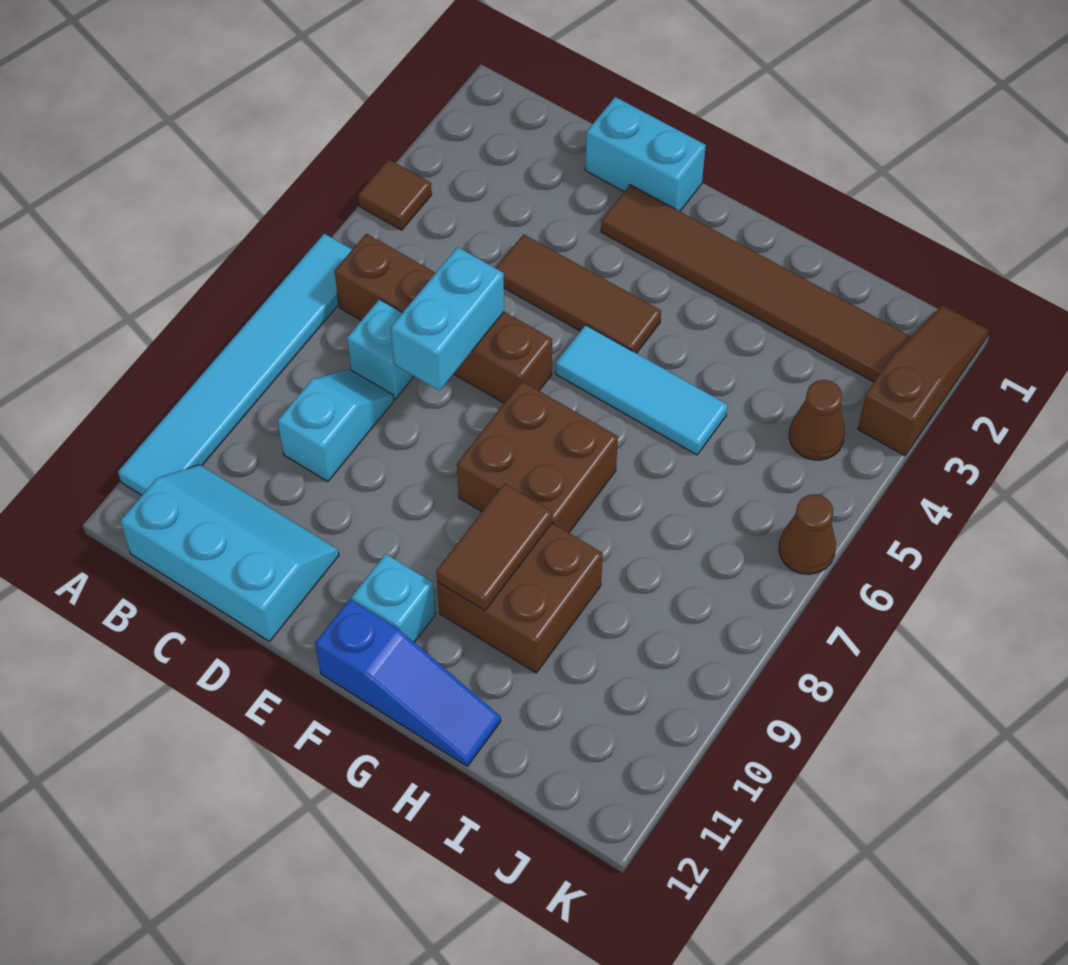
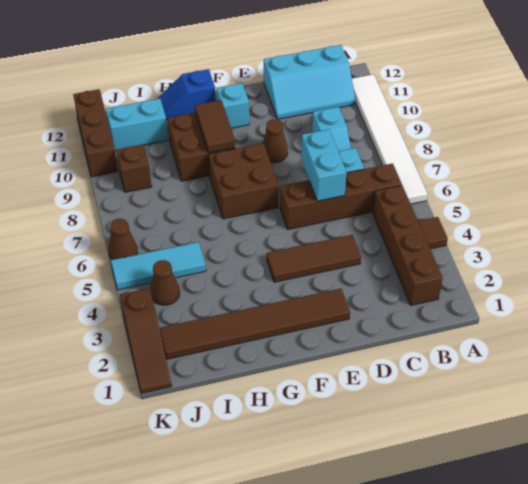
cyan tile A6:A11 level 1 -> white tile A6:A11 level 1
none -> brown brick B2:B5 level 1
cyan brick D1:E1 level 1 -> cyan brick I11:J11 level 1
none -> brown cone E9 level 1
cyan tile F5:H5 level 1 -> cyan tile I5:K5 level 1
blue slope F12:H12 level 1 top F -> blue slope G12:H12 level 1 top G
none -> brown brick J9 level 1
none -> brown brick K10:K12 level 1

